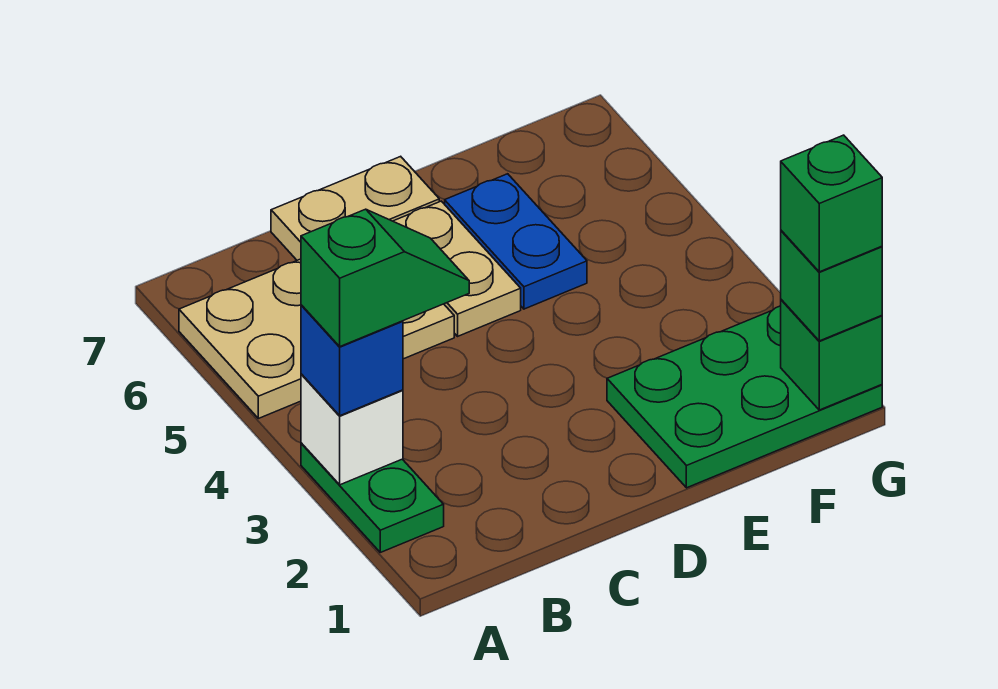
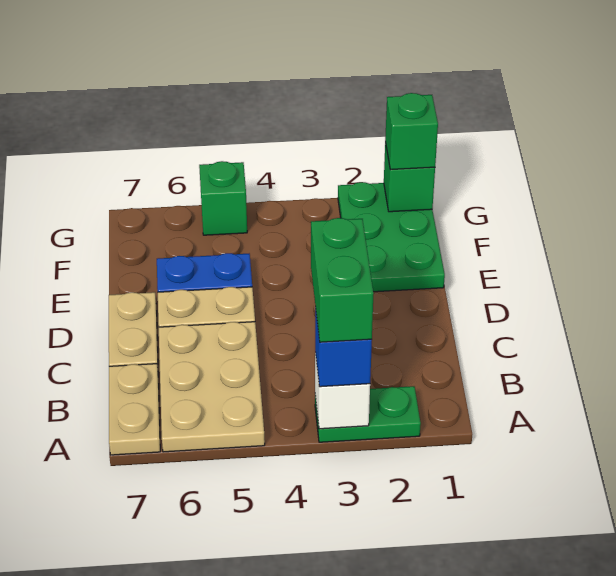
green slope A3:B3 level 4 top A -> green brick A3:B3 level 4
none -> tan plate A7:B7 level 1
green brick G1 level 4 -> green brick G5 level 1

